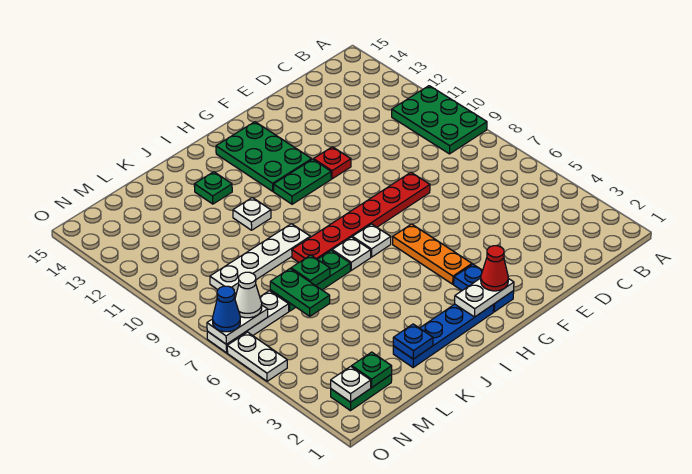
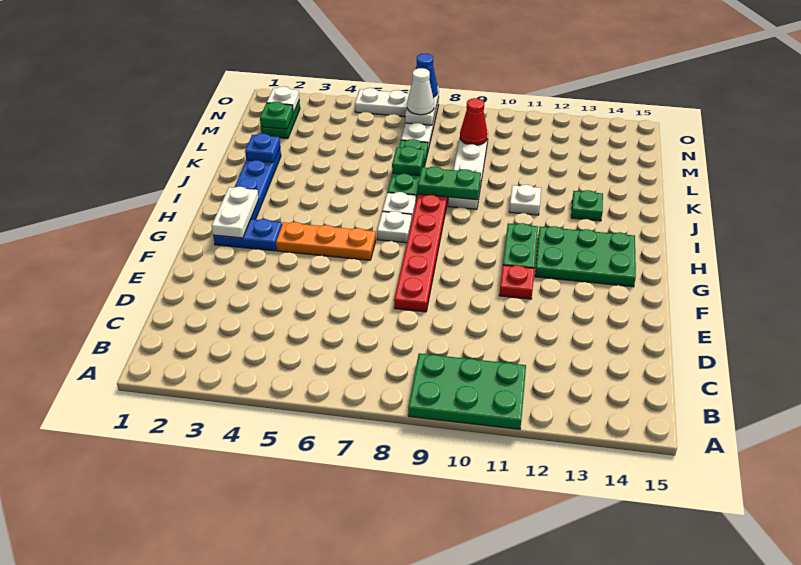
red cone G2 level 3 -> red cone M9 level 2
green plate L6:L7 level 2 -> green plate J8:J9 level 2

